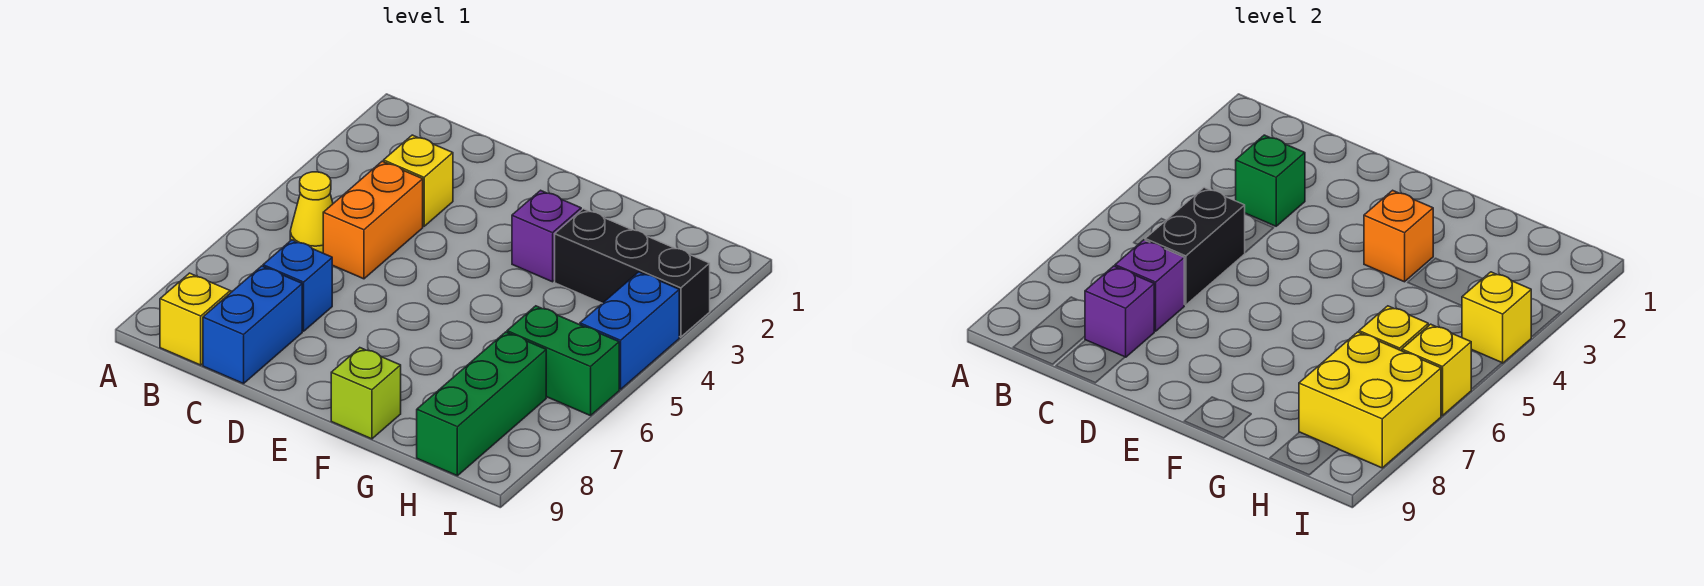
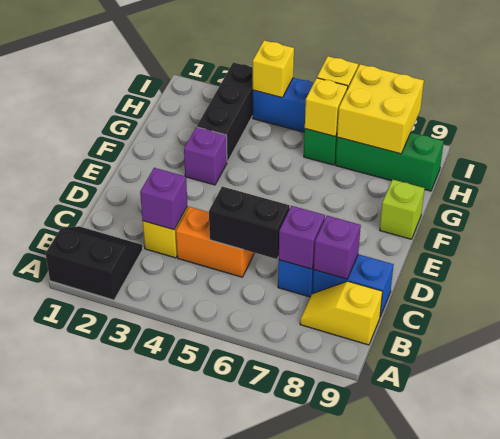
none -> black slope A1:B2 level 1 top A
yellow cone B5 level 1 -> none
green brick C3 level 2 -> purple brick C3 level 2
orange brick F3 level 2 -> none

